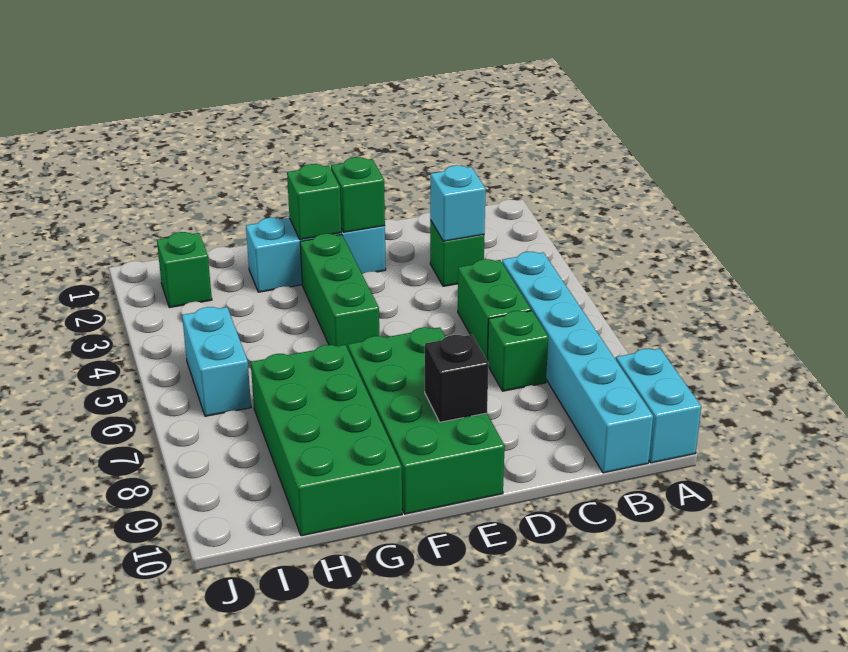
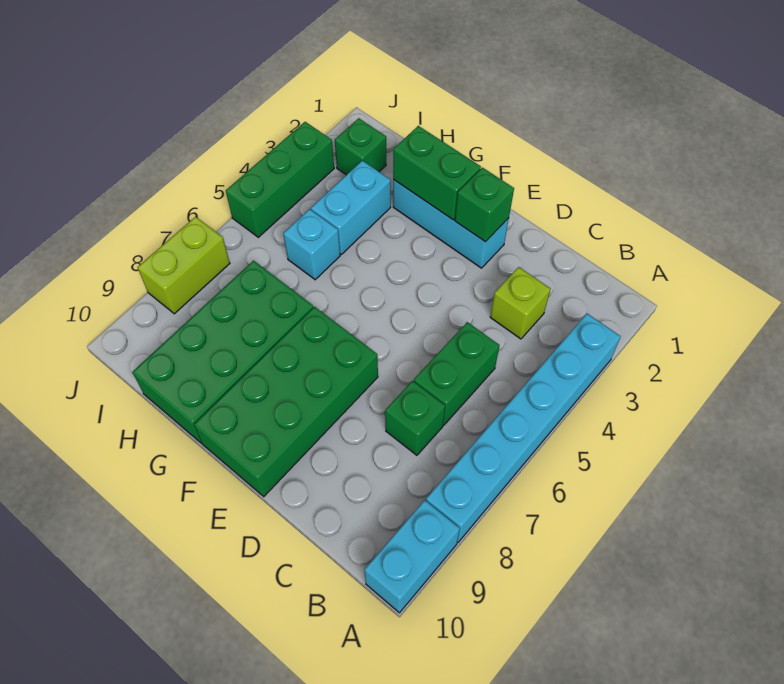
cyan brick B5:B10 level 1 -> cyan brick A3:A8 level 1
green brick C3 level 1 -> lime brick C3 level 1
cyan brick C3 level 2 -> cyan brick H5 level 1
black brick E9 level 2 -> none
green brick F2 level 2 -> green brick F2:G2 level 2
green brick F3:F5 level 1 -> green brick J3:J5 level 1
cyan brick I5:I6 level 1 -> cyan brick H3:H4 level 1
none -> lime brick J7:J8 level 1

